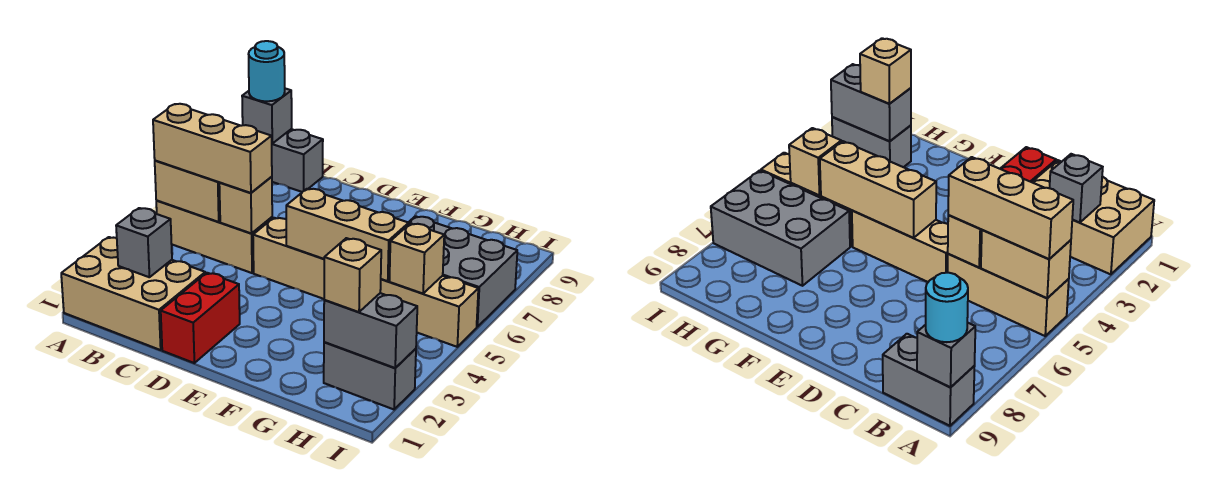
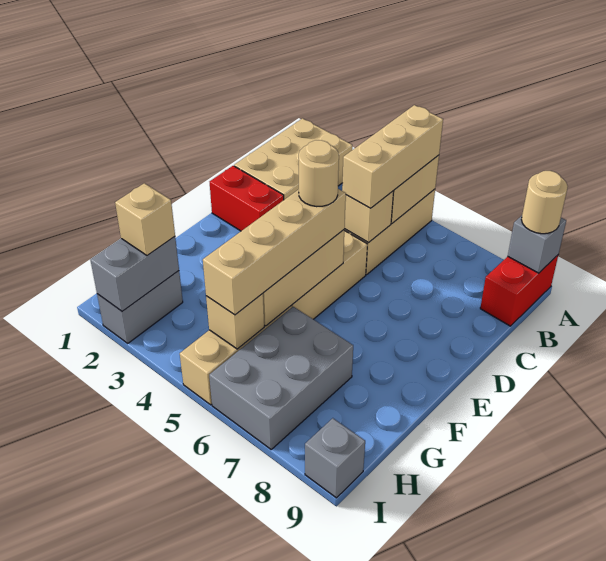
grey brick A9:B9 level 1 -> red brick A9:B9 level 1
cyan round brick A9 level 3 -> tan round brick A9 level 3
grey brick B2 level 2 -> grey brick I9 level 1
none -> tan brick E5:H5 level 3
none -> tan round brick E5 level 4

